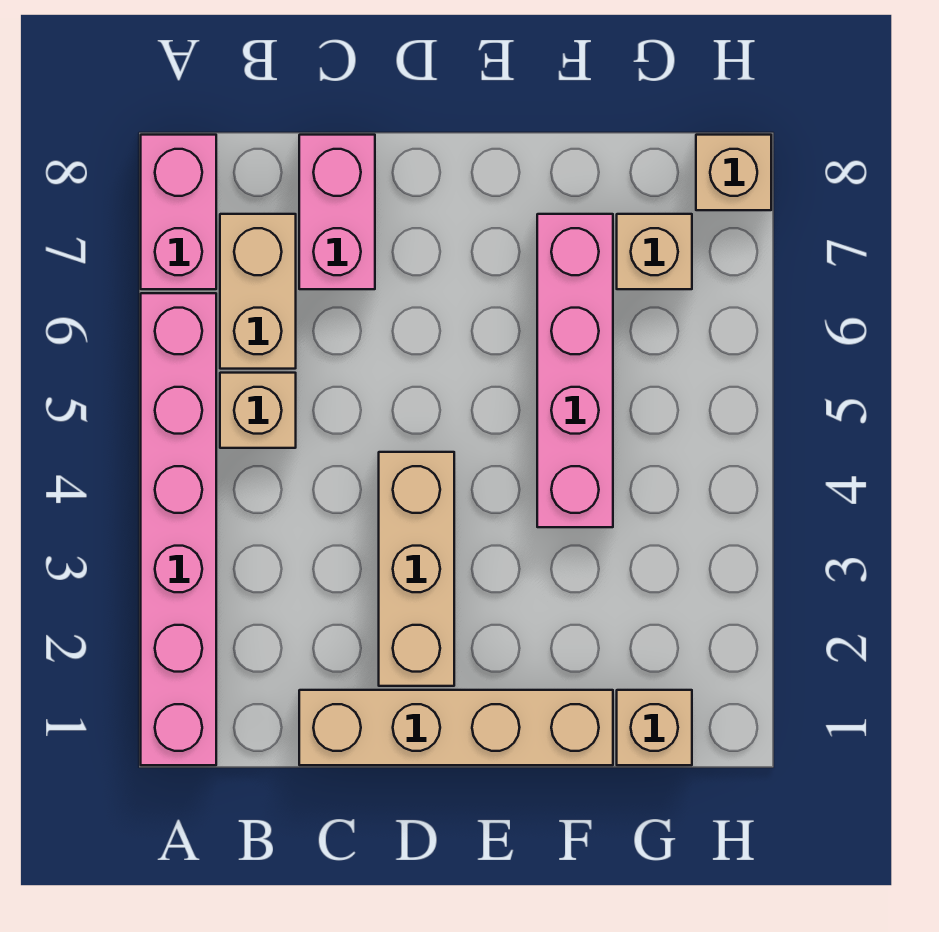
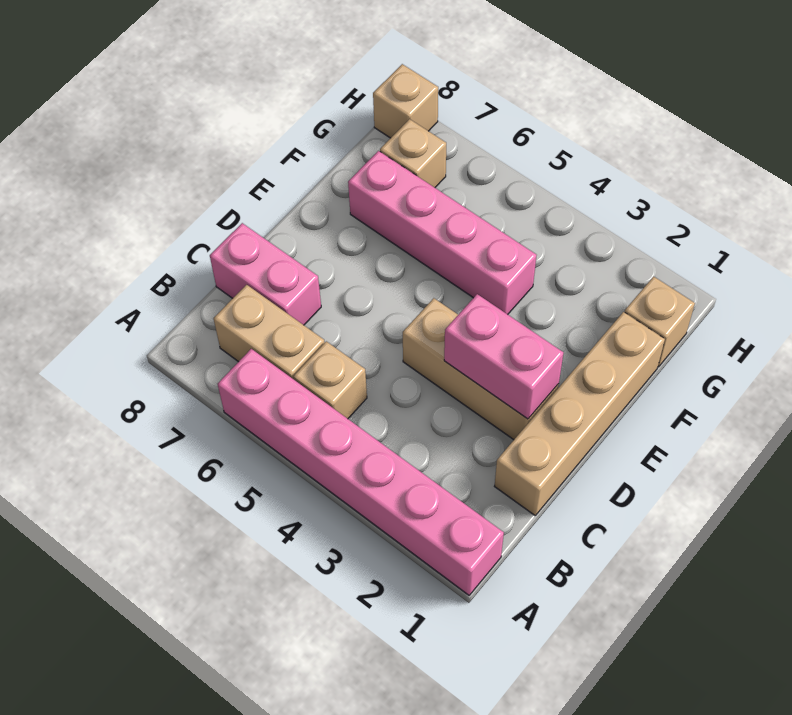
pink brick A7:A8 level 1 -> pink brick D2:D3 level 2

